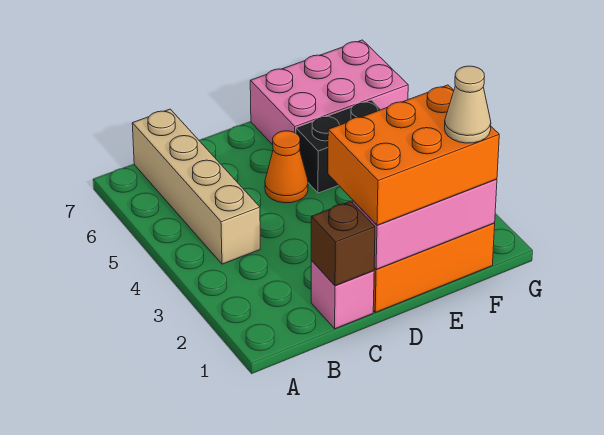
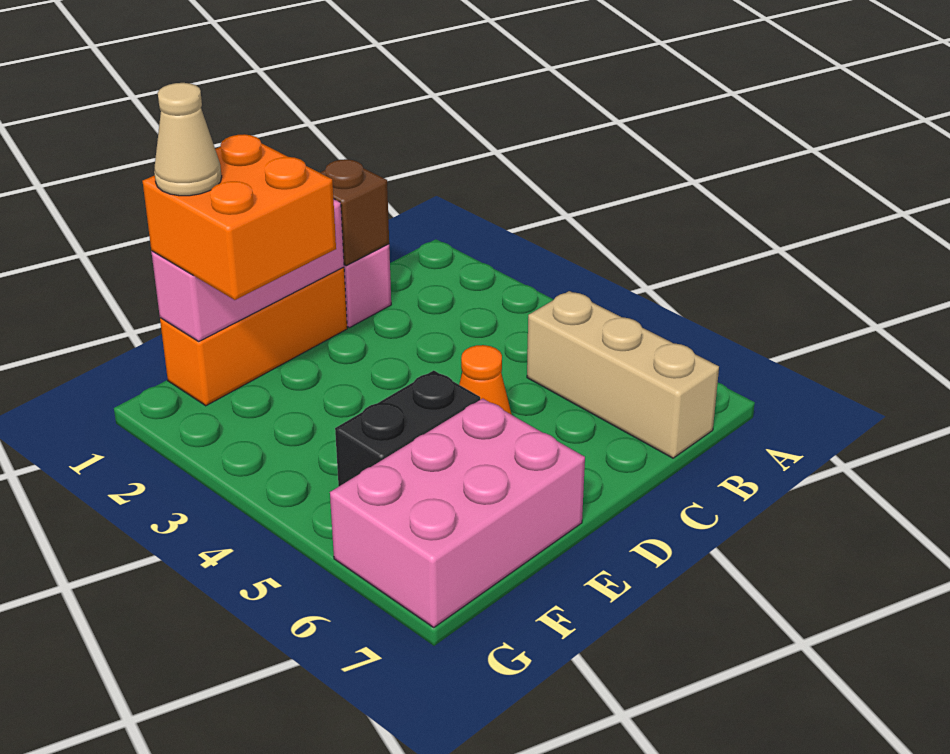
tan brick B4:B7 level 1 -> tan brick B5:B7 level 1
orange brick D1:F2 level 3 -> orange brick E1:F2 level 3

